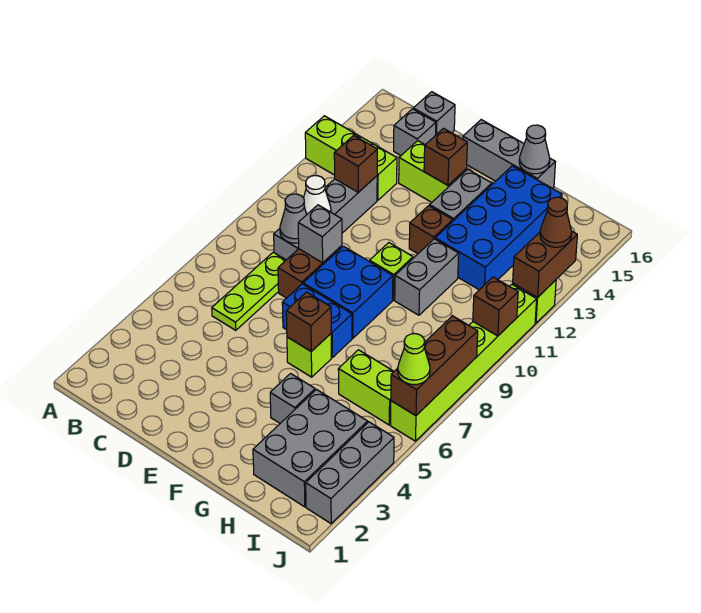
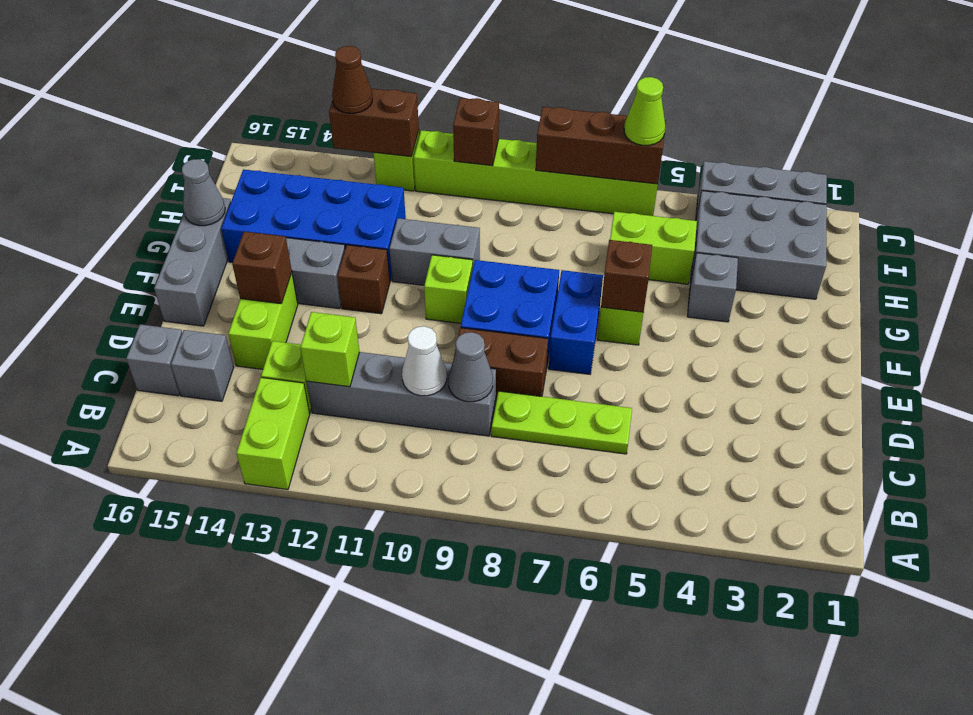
brown brick C12 level 2 -> lime brick C12 level 2
grey brick D9 level 2 -> none
lime brick H6:I6 level 1 -> lime brick H5:H6 level 1

